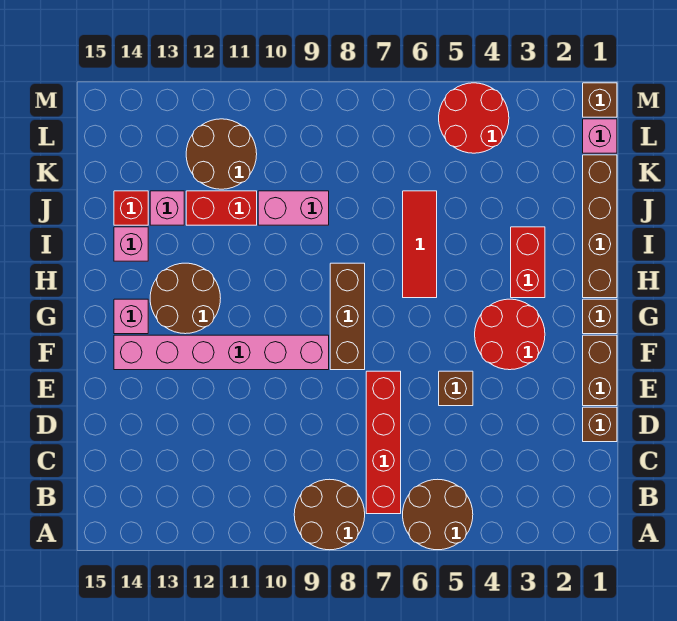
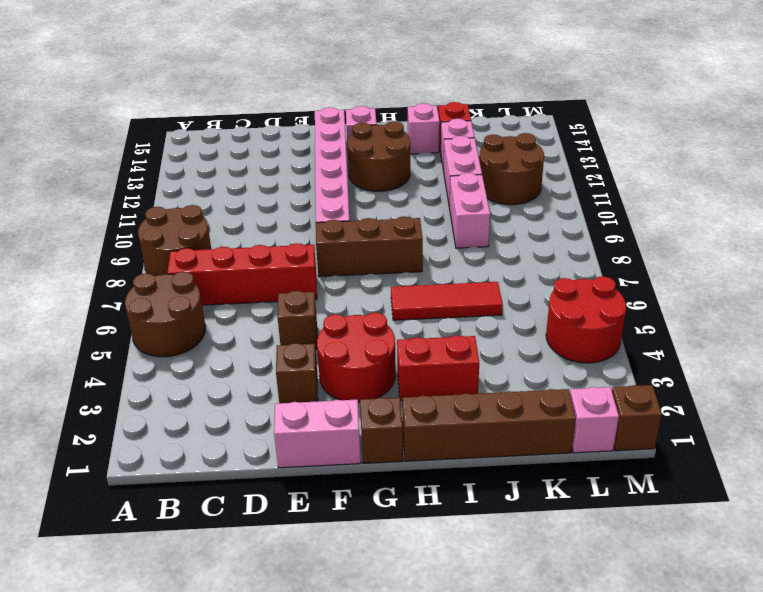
brown brick D1 level 1 -> brown brick E3 level 1
brown brick E1:F1 level 1 -> pink brick E1:F1 level 1
red brick J11:J12 level 1 -> pink brick J11:J12 level 1

